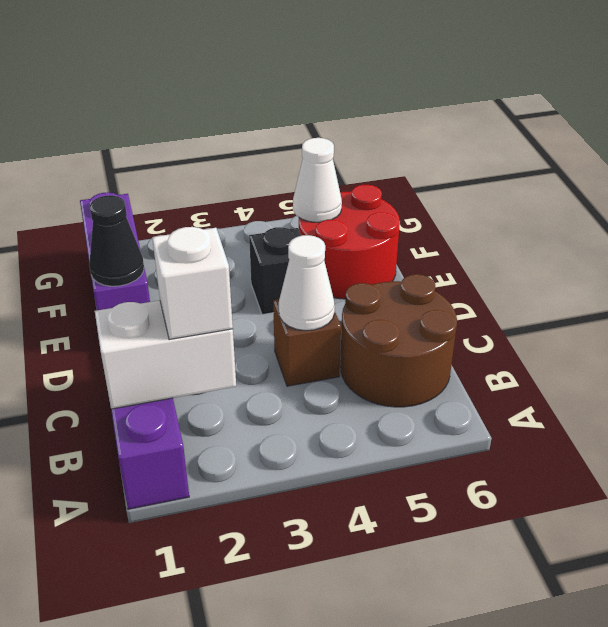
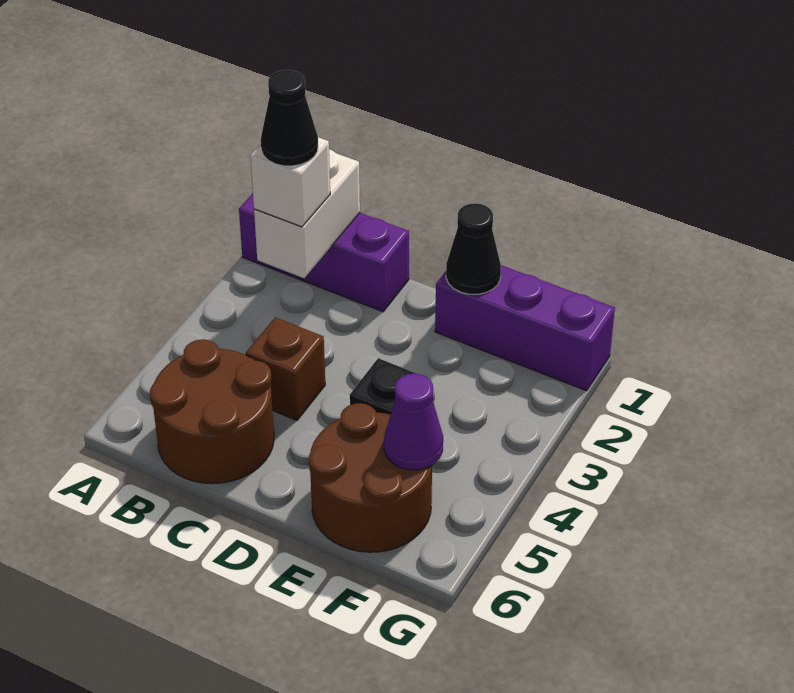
none -> black cone B2 level 4
white cone C4 level 2 -> none
red round brick E5:F6 level 1 -> brown round brick E5:F6 level 1
white cone F5 level 2 -> purple cone F5 level 2

